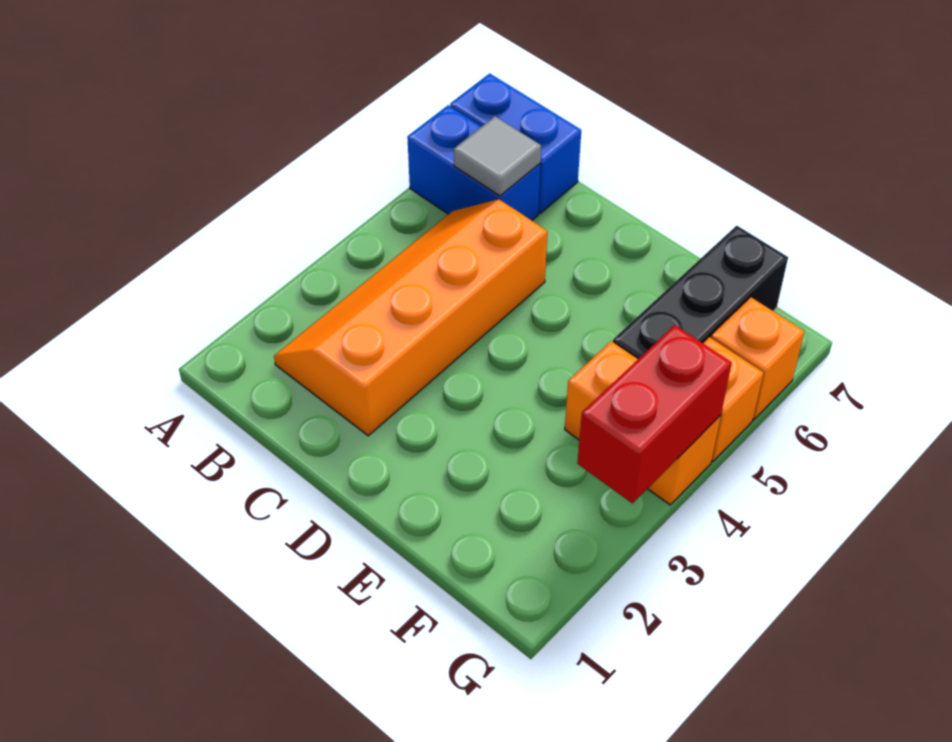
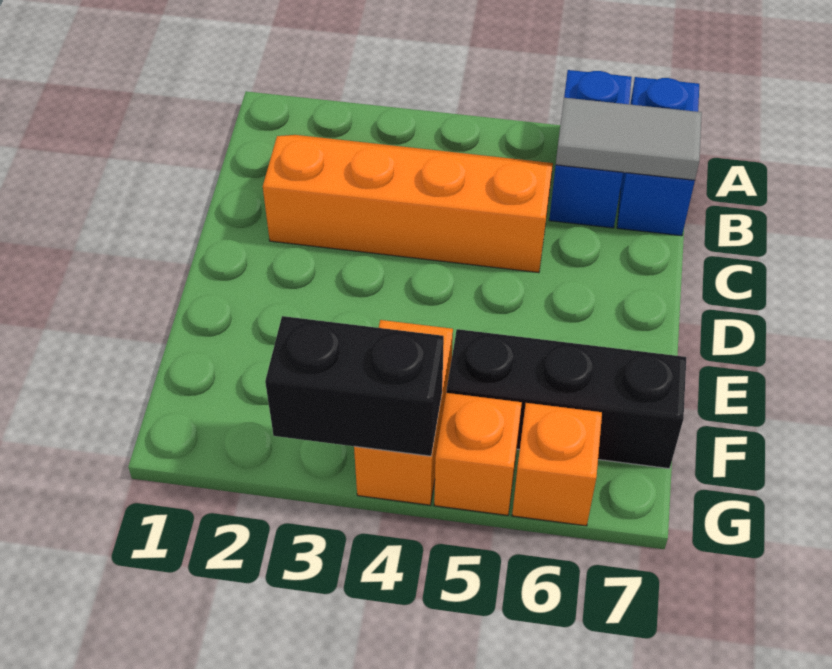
grey tile B6 level 2 -> grey tile B6:B7 level 2
red brick G3:G4 level 2 -> black brick G3:G4 level 2

